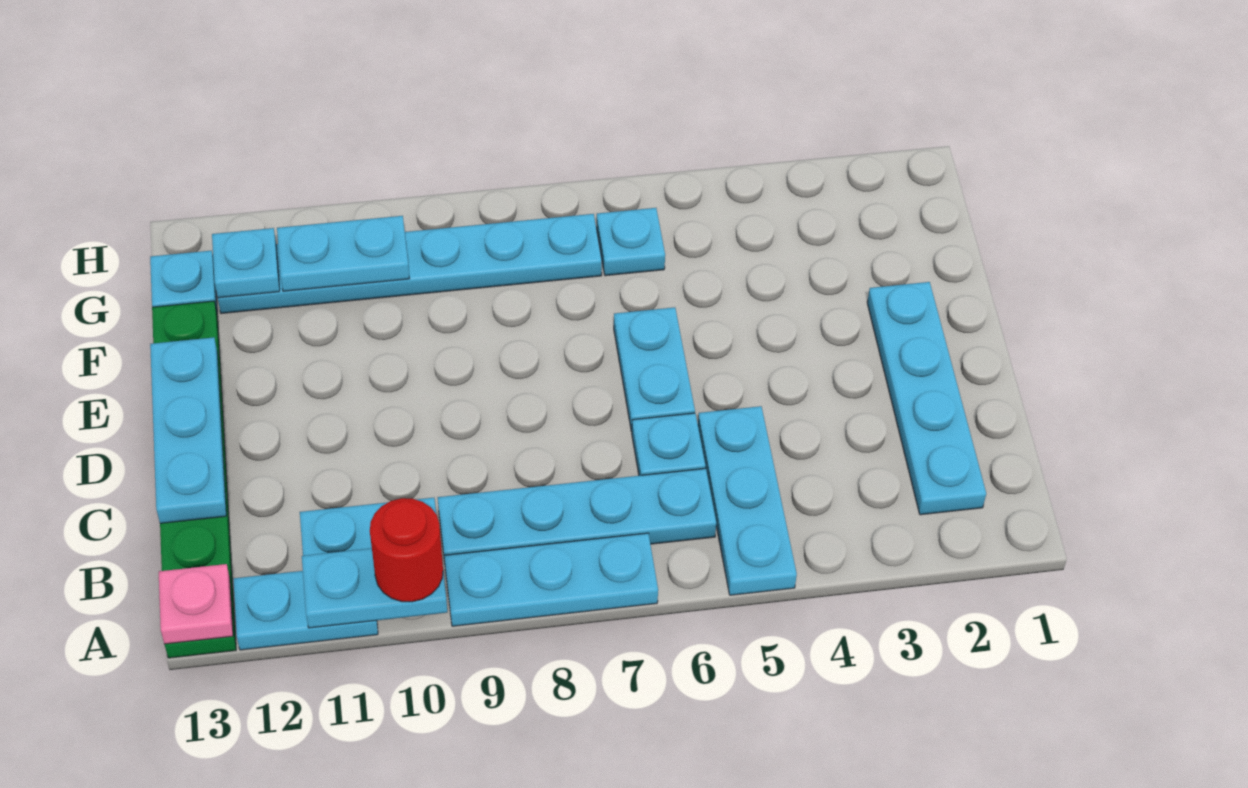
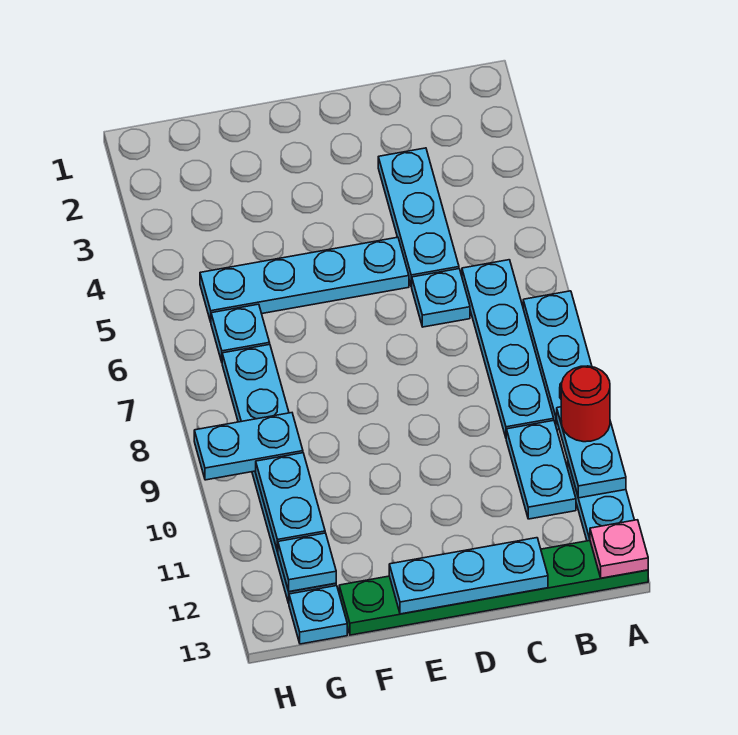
cyan plate A5:C5 level 1 -> cyan plate C3:C5 level 1
cyan plate B2:E2 level 1 -> cyan plate D5:G5 level 1
cyan plate D6:E6 level 1 -> cyan plate G9:H9 level 2

